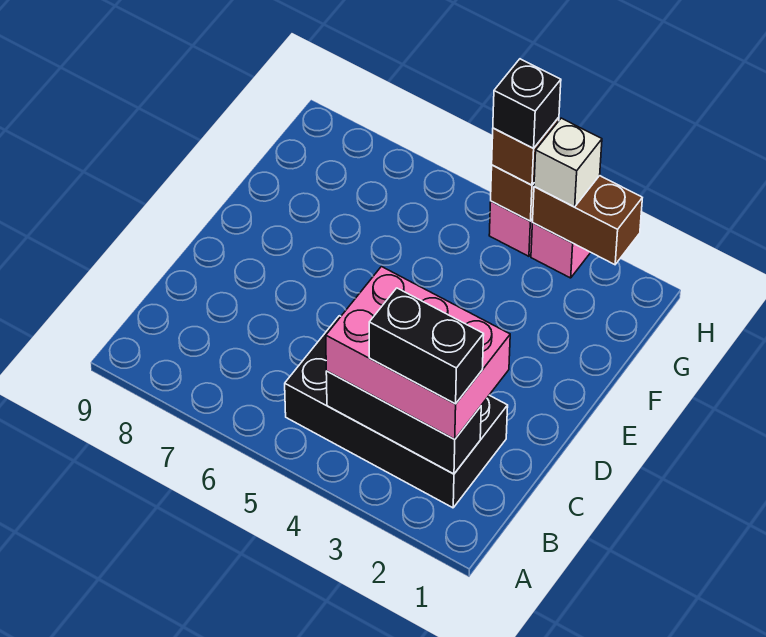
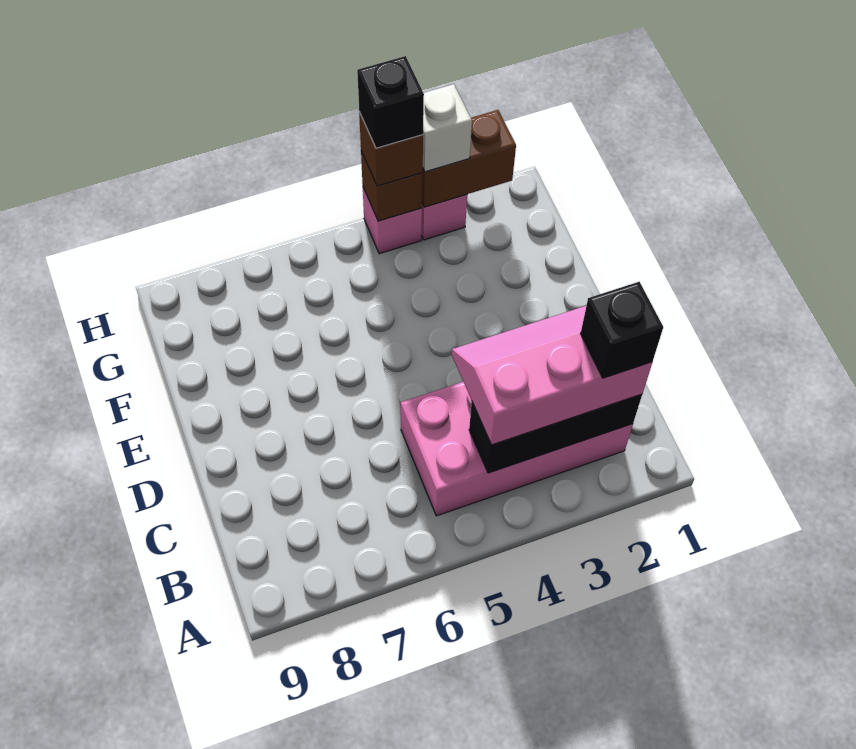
black brick B2:C5 level 1 -> pink brick B2:C5 level 1
pink brick B2:C4 level 3 -> pink slope B2:C4 level 3 top B
black brick B2:B3 level 4 -> black brick B2 level 4

